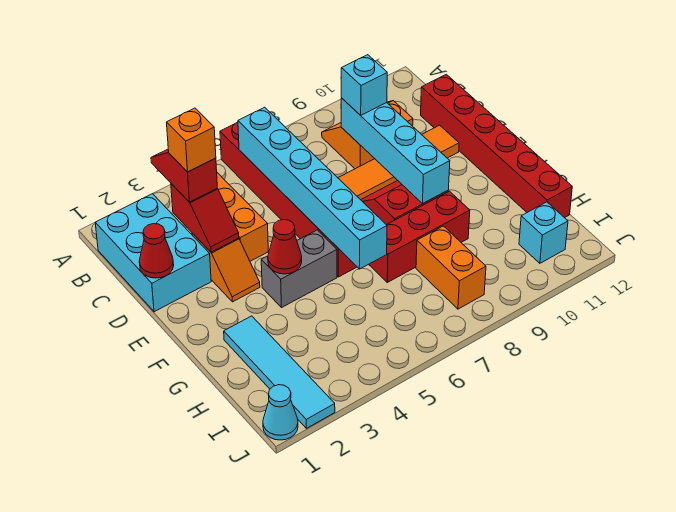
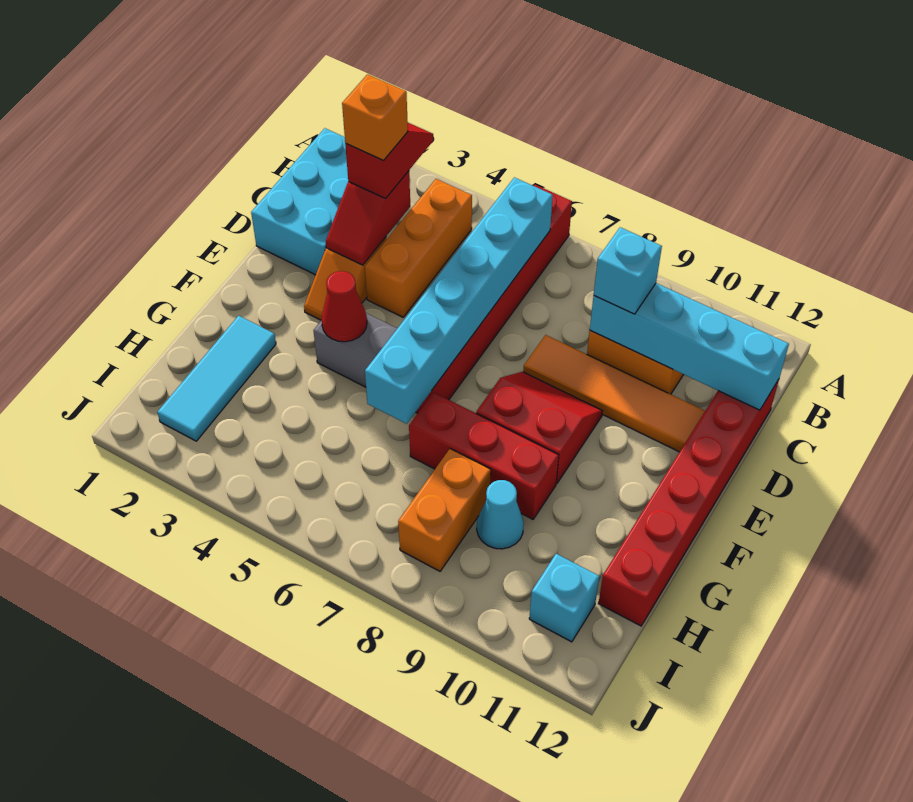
cyan brick C9:F9 level 2 -> cyan brick C9:C12 level 2
red cone D1 level 2 -> none
cyan tile G2:J2 level 1 -> cyan tile G2:I2 level 1
cyan cone J1 level 1 -> cyan cone H9 level 1

